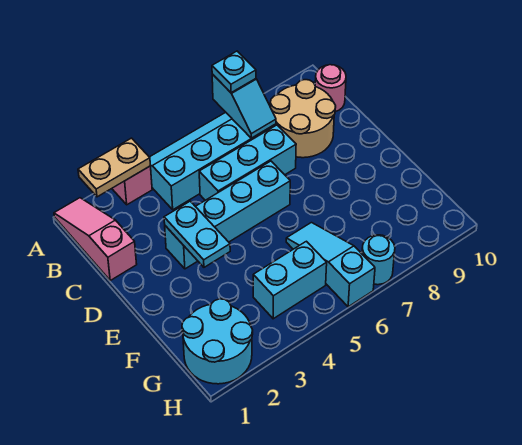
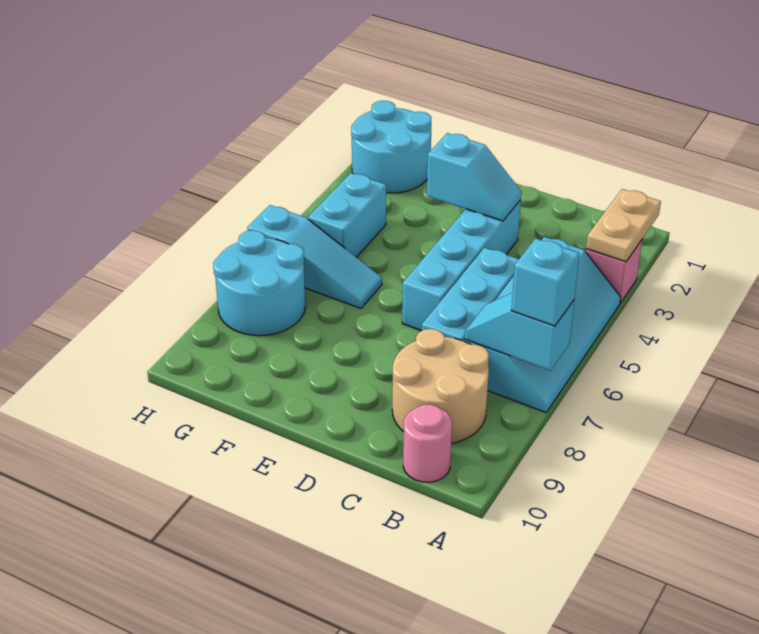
pink slope A1:C1 level 1 top C -> none
cyan plate A7 level 3 -> cyan brick A7 level 3
cyan plate D3:E3 level 2 -> cyan slope D3:E3 level 2 top E
cyan round brick H7 level 1 -> cyan round brick G7:H8 level 1

